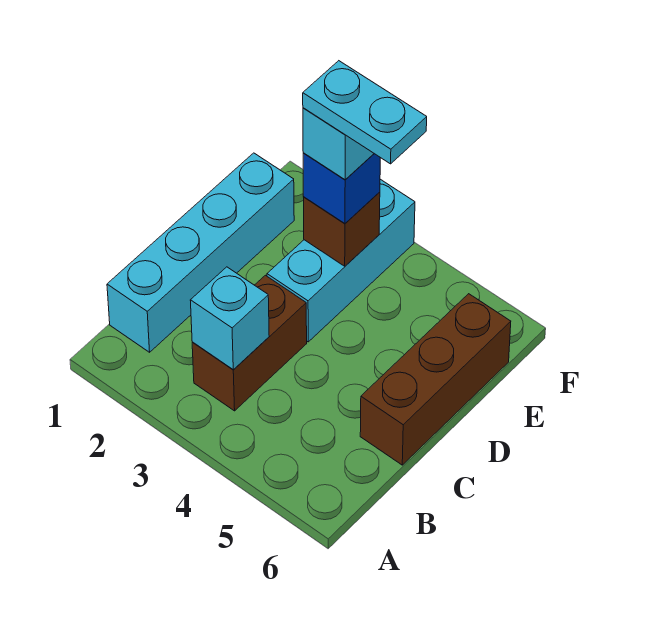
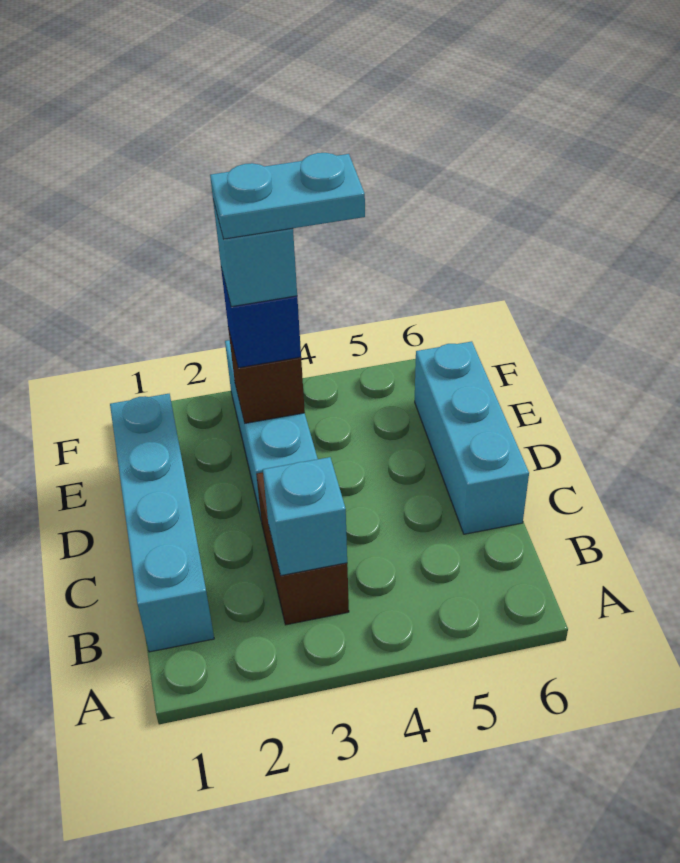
brown brick C6:E6 level 1 -> cyan brick C6:E6 level 1

